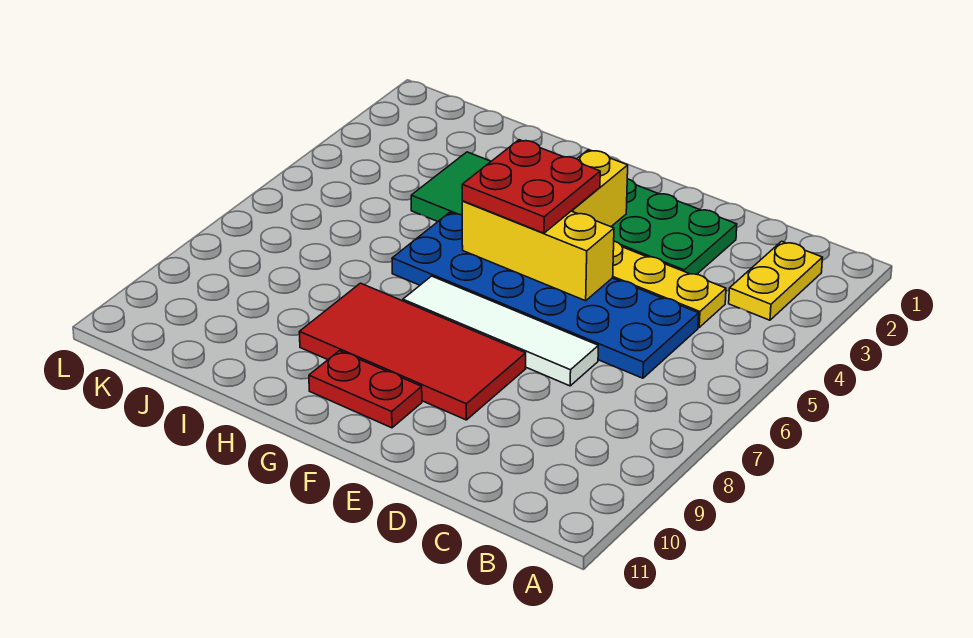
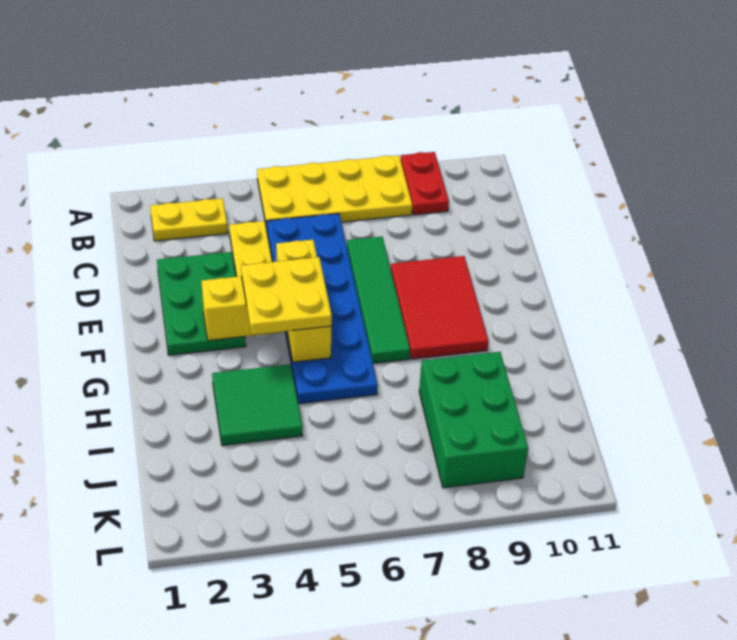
none -> yellow plate A5:B8 level 1
white tile D7:G7 level 1 -> green tile D7:G7 level 1
red tile E8:H9 level 1 -> red tile E8:G9 level 1
red plate F4:G5 level 3 -> yellow plate F4:G5 level 3
red plate F10:G10 level 1 -> red plate A9:B9 level 1
none -> green brick I8:K9 level 1

